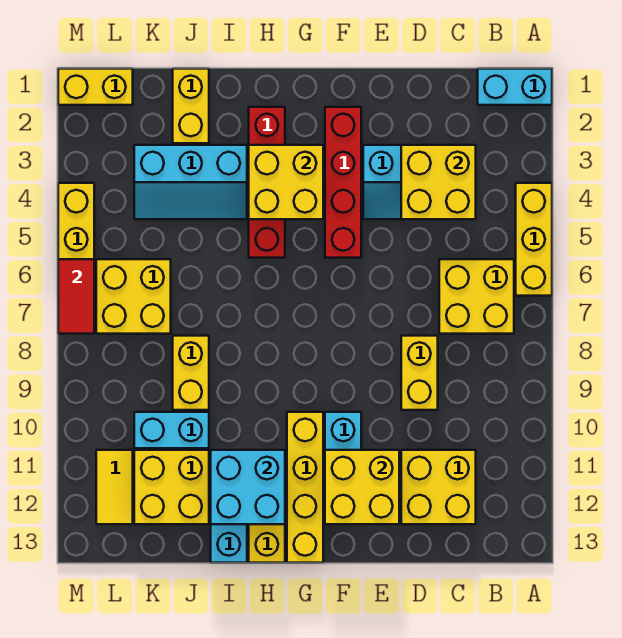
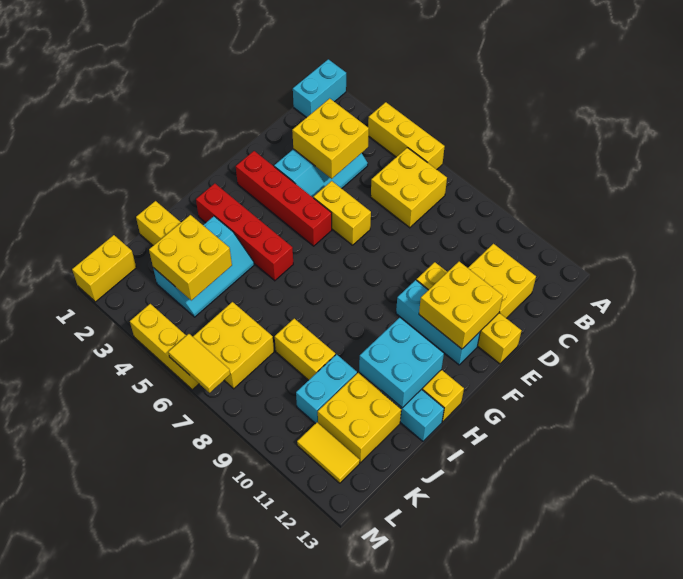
yellow brick D8:D9 level 1 -> yellow brick E5:E6 level 1
yellow brick G3:H4 level 2 -> yellow brick J3:K4 level 2
yellow brick G10:G13 level 1 -> yellow brick E10:E13 level 1
red tile M6:M7 level 2 -> yellow tile M6:M7 level 2

